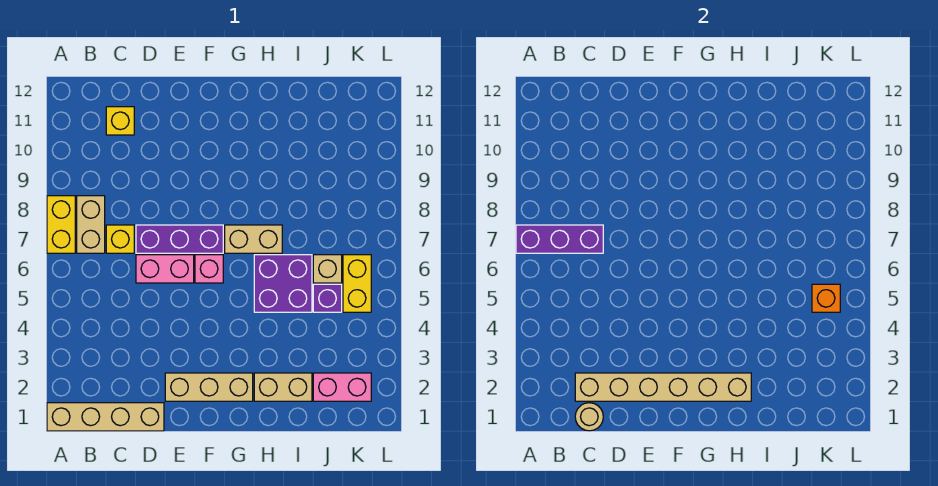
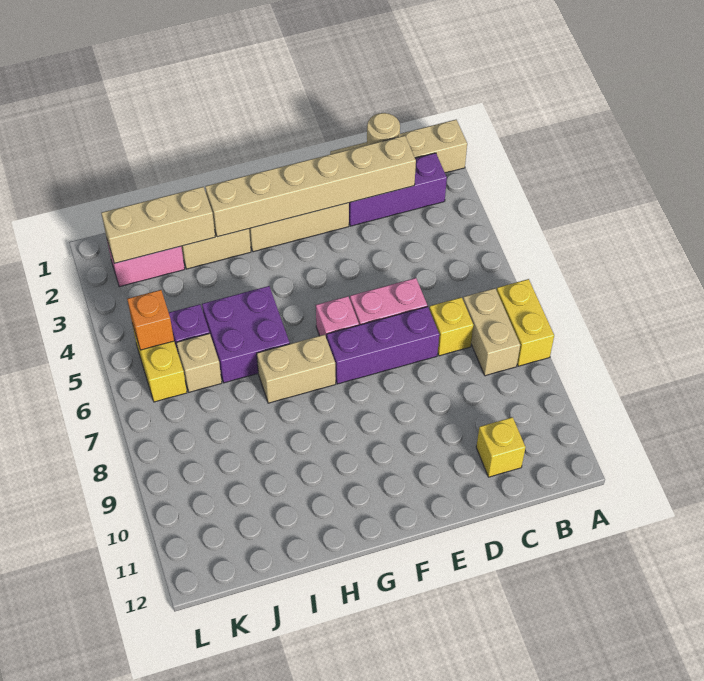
purple brick A7:C7 level 2 -> purple brick B2:D2 level 1
none -> tan brick I2:K2 level 2

